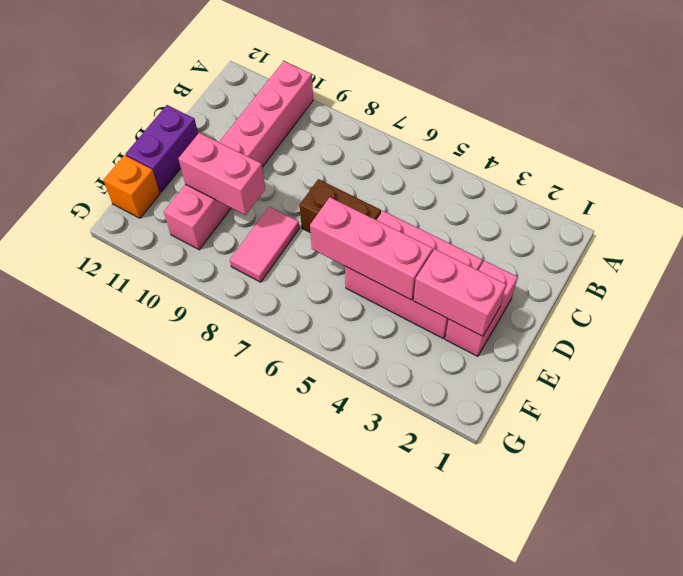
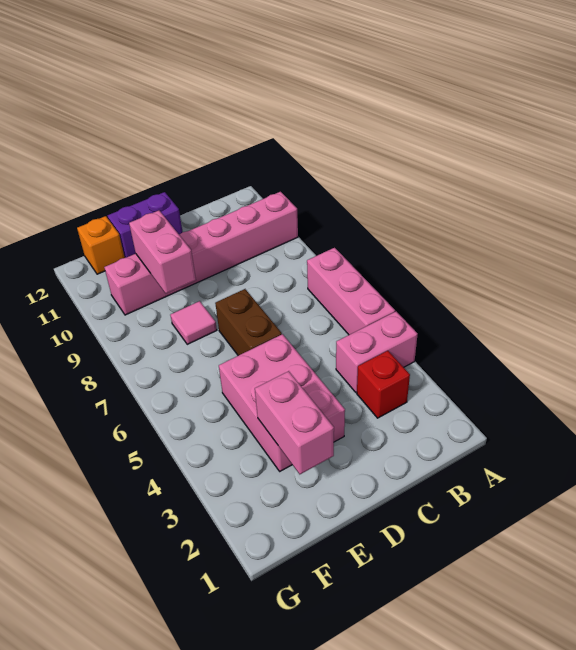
none -> red brick B3 level 1
pink brick D2:E2 level 1 -> pink brick A4:B4 level 1
pink brick E4:E6 level 2 -> pink brick A5:A7 level 1
pink tile E8:F8 level 1 -> pink tile E8 level 1

